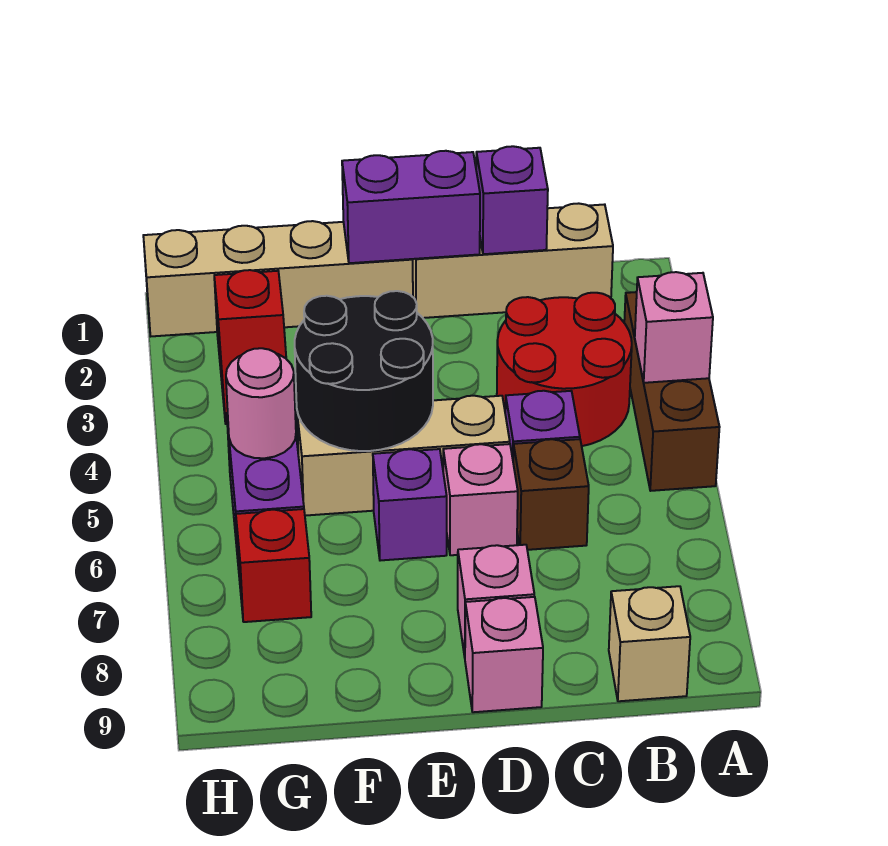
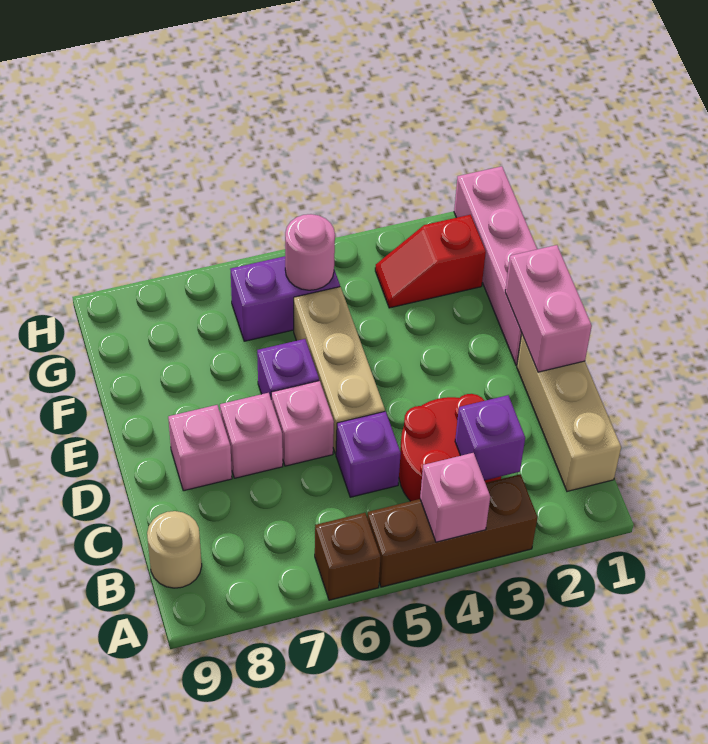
tan brick B9 level 1 -> tan round brick B9 level 1
purple brick C1 level 2 -> purple brick B3 level 2
brown brick C6 level 1 -> brown brick A6 level 1
purple brick D1:E1 level 2 -> pink brick D1:E1 level 2
pink brick D9 level 1 -> pink brick D7 level 1
tan brick E1:H1 level 1 -> pink brick E1:H1 level 1
black round brick E4:F5 level 2 -> none
red brick G7 level 1 -> none

